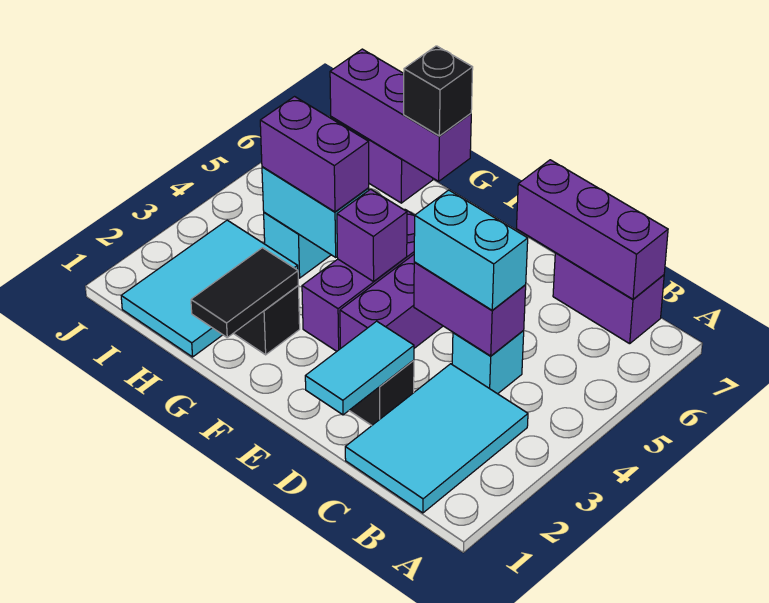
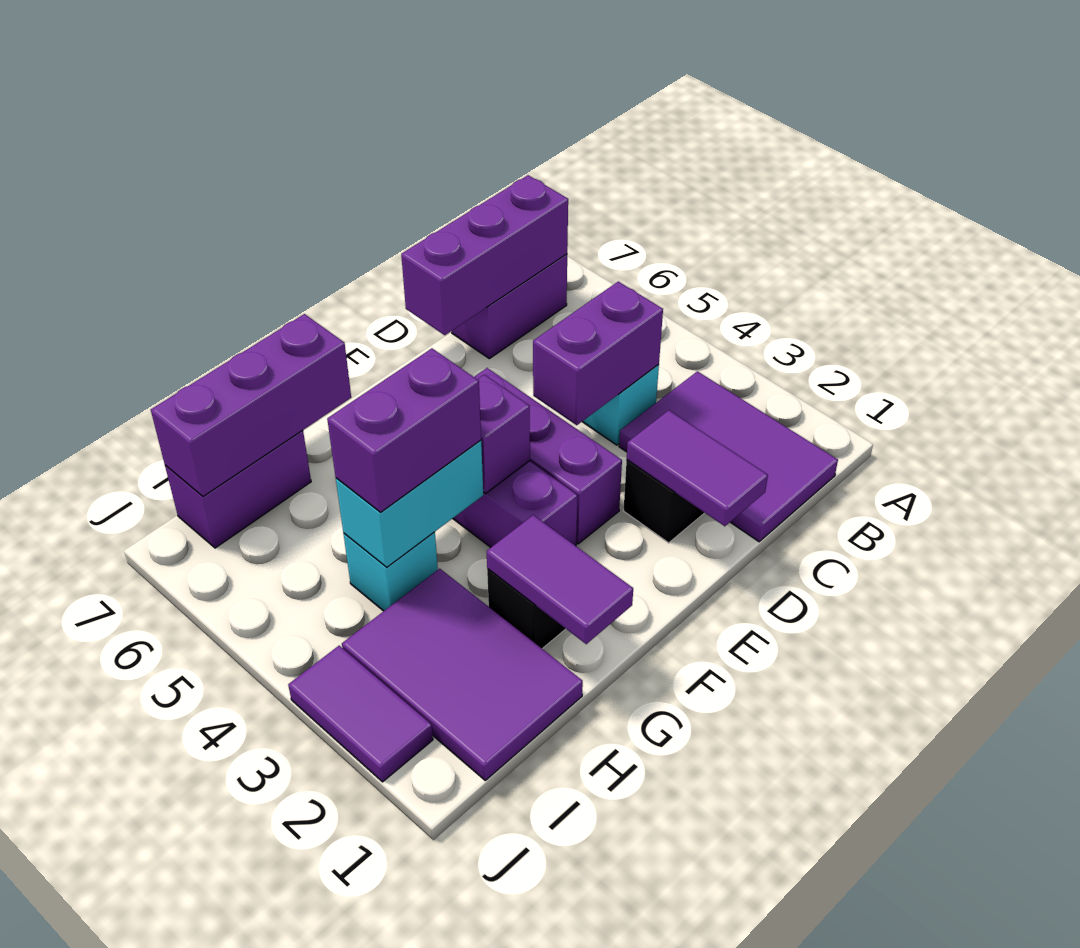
cyan tile B1:C3 level 1 -> purple tile B1:C3 level 1
cyan brick C4:D4 level 3 -> none
cyan tile D1:D2 level 2 -> purple tile D1:D2 level 2
black tile G1:G2 level 2 -> purple tile G1:G2 level 2
black brick G7 level 3 -> none
cyan tile H1:I3 level 1 -> purple tile H1:I3 level 1
none -> purple tile J2:J3 level 1

